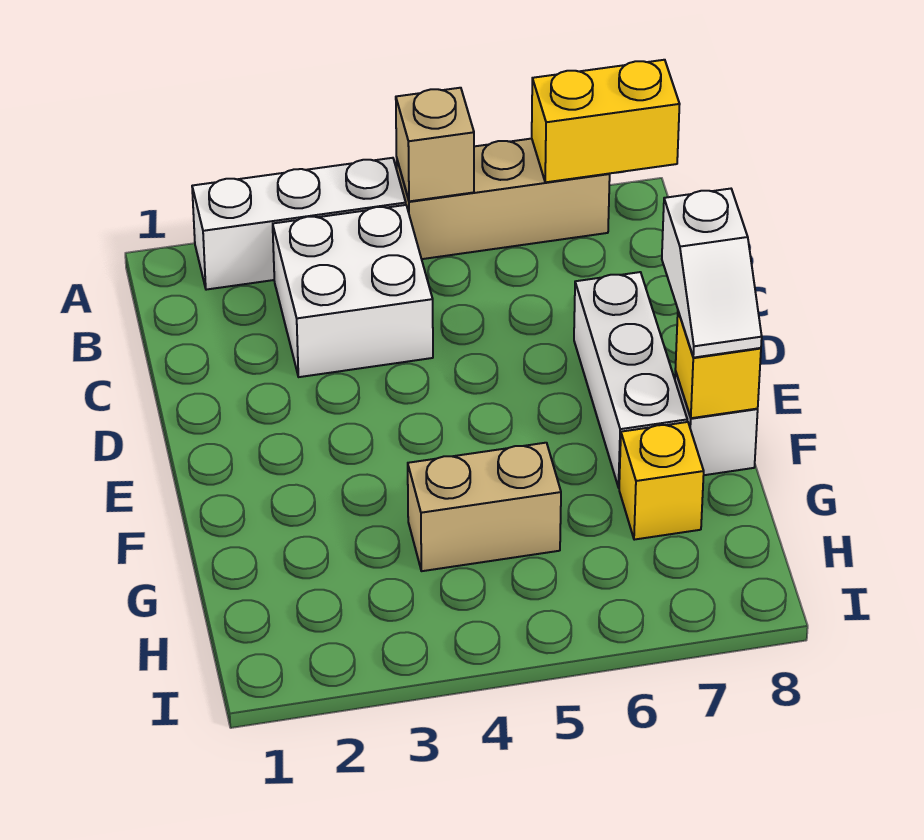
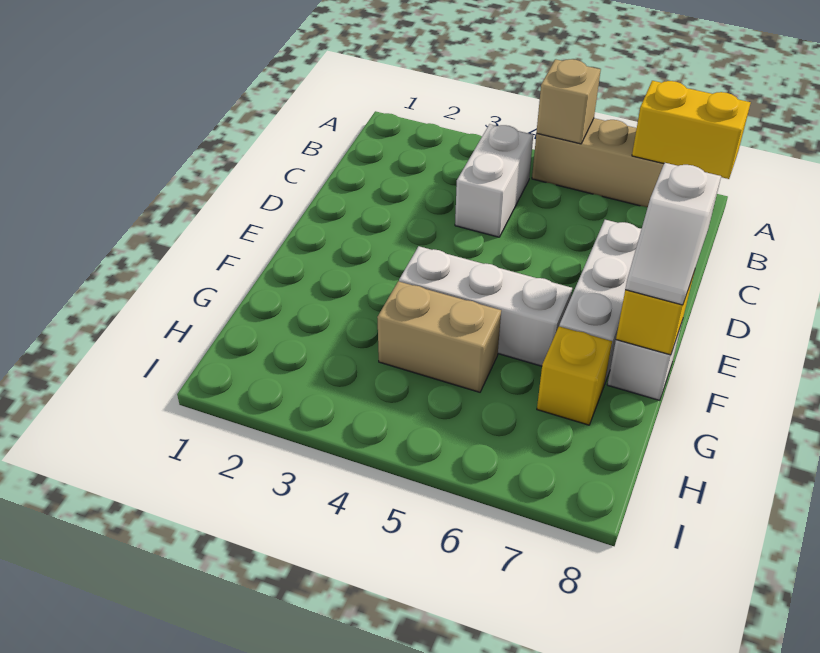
white brick A2:A4 level 1 -> white brick F4:F6 level 1
white brick B3:C4 level 1 -> white brick B4:C4 level 1

